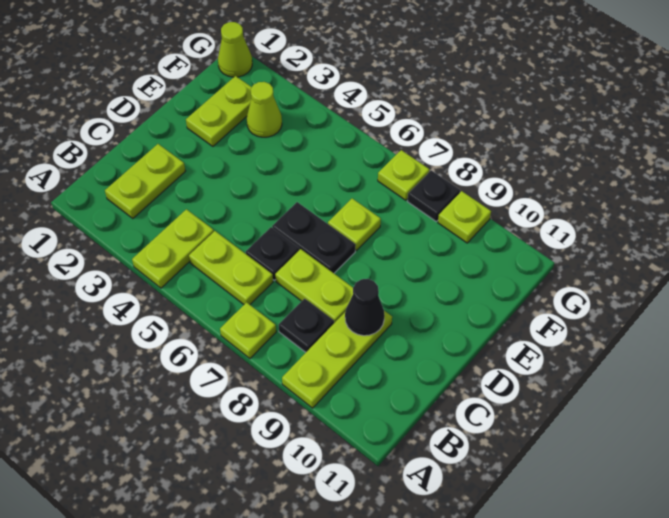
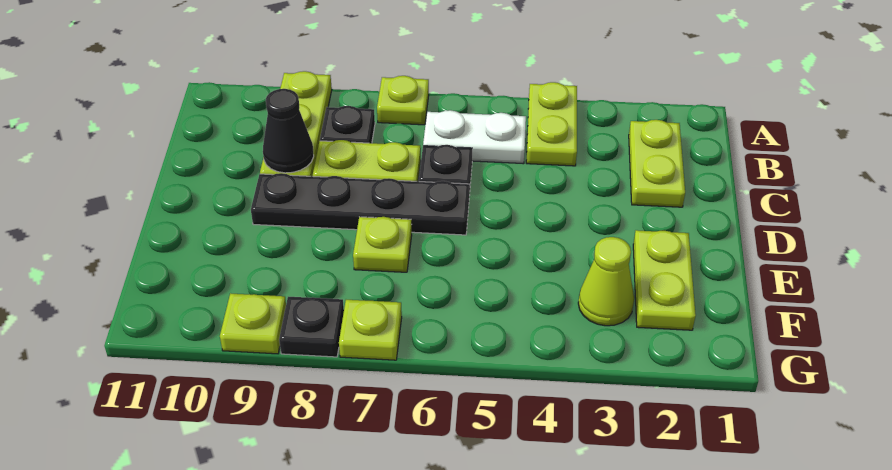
lime plate B5:B6 level 1 -> white plate B5:B6 level 1
black plate D6:D7 level 1 -> black plate D6:D9 level 1
lime cone G1 level 1 -> none

